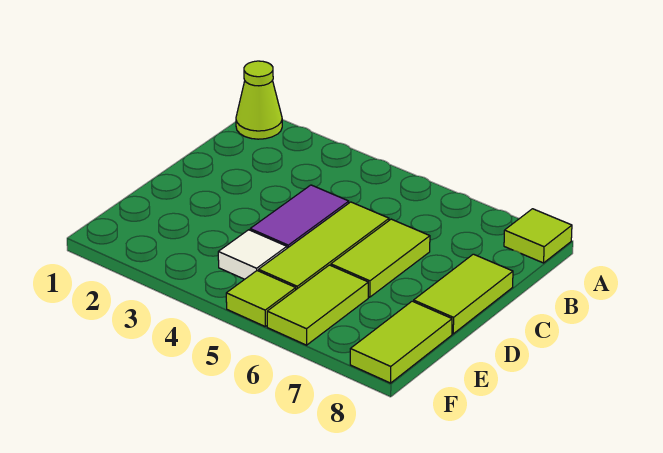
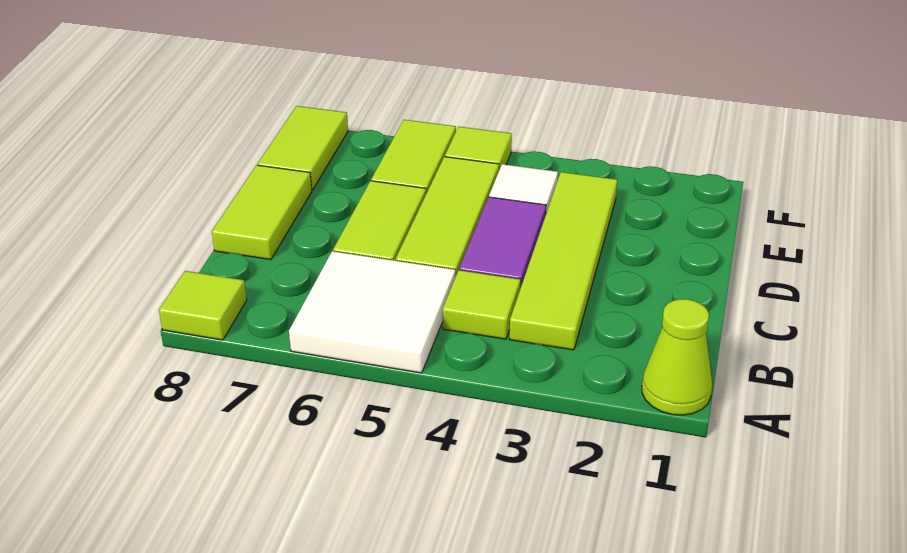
none -> white tile A5:B6 level 1
none -> lime tile B3:E3 level 1
none -> lime tile B4 level 1

